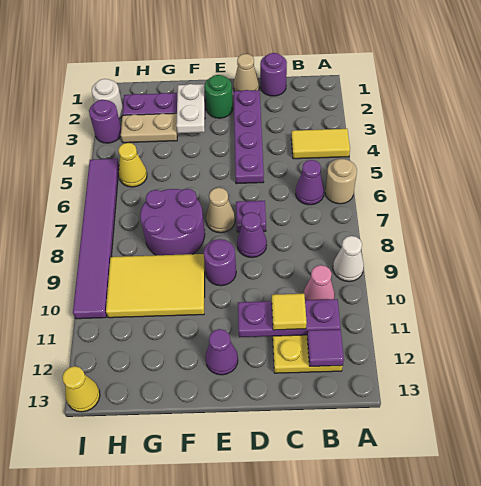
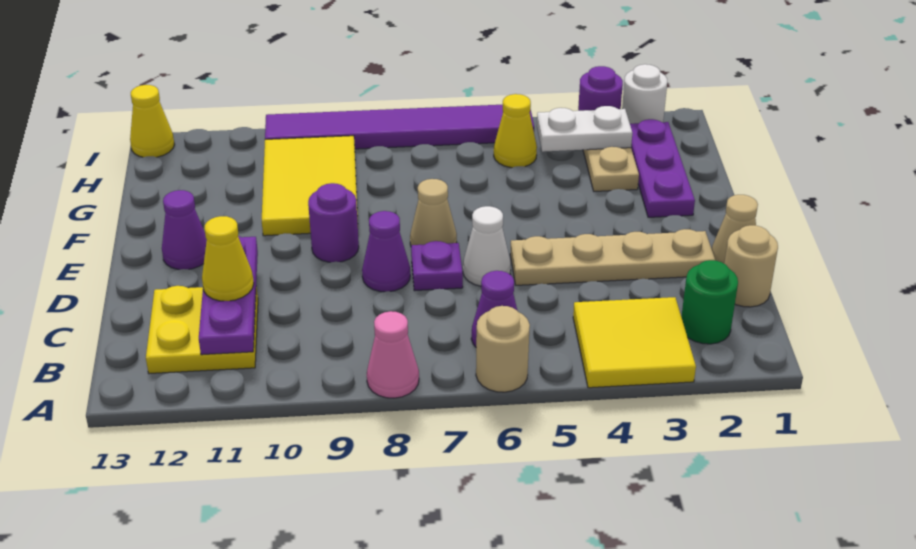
yellow tile A4:B4 level 1 -> yellow tile A3:B4 level 1
white cone A9 level 1 -> white cone D6 level 1
pink cone B10 level 1 -> pink cone A8 level 1
purple tile B12 level 2 -> none
purple round brick C1 level 1 -> tan round brick C1 level 1
yellow tile C11 level 3 -> yellow cone C11 level 3
purple plate D2:D5 level 1 -> tan plate D2:D5 level 1
green round brick E2 level 1 -> green round brick B2 level 1
white plate F2:F3 level 2 -> white plate H3:H4 level 2
purple round brick F7:G8 level 1 -> none

